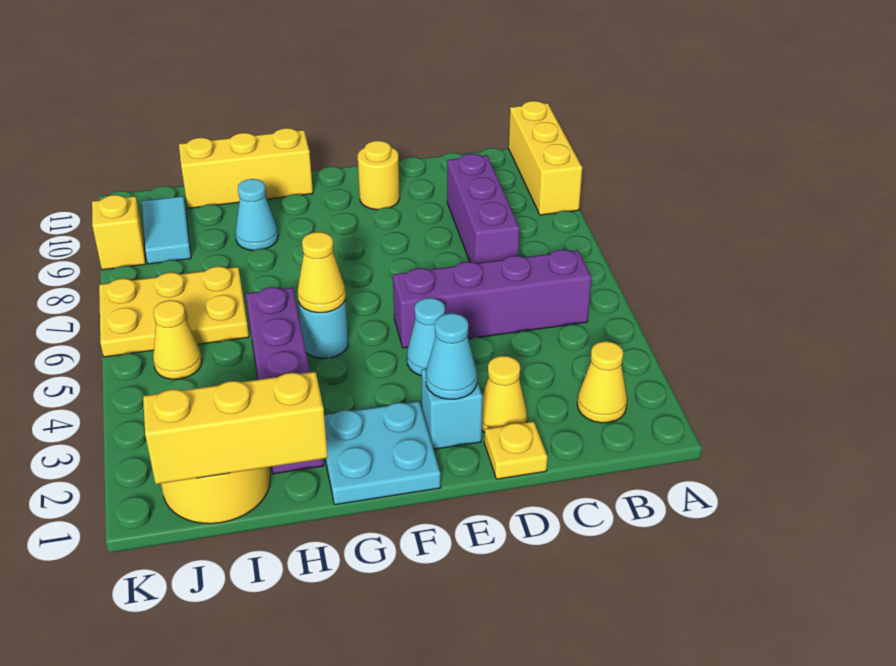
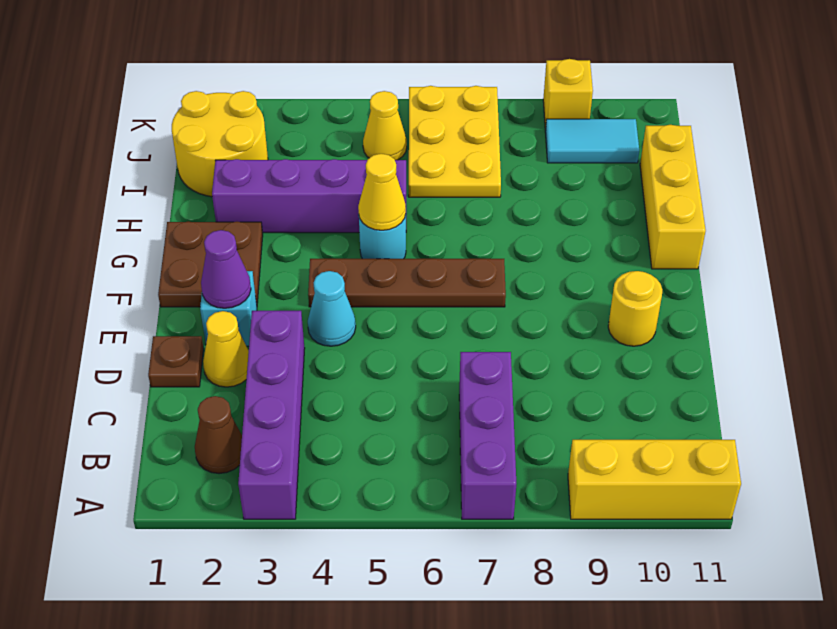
yellow cone B2 level 1 -> brown cone B2 level 1
purple brick B5:E5 level 1 -> purple brick A3:D3 level 1
purple brick C7:C9 level 1 -> purple brick A7:C7 level 1
yellow plate D1 level 1 -> brown plate D1 level 1
cyan cone E2 level 2 -> purple cone E2 level 2
cyan plate F1:G2 level 1 -> brown plate F1:G2 level 1
none -> brown plate F4:F7 level 1
yellow brick H1:J1 level 2 -> none
cyan cone H9 level 1 -> none

